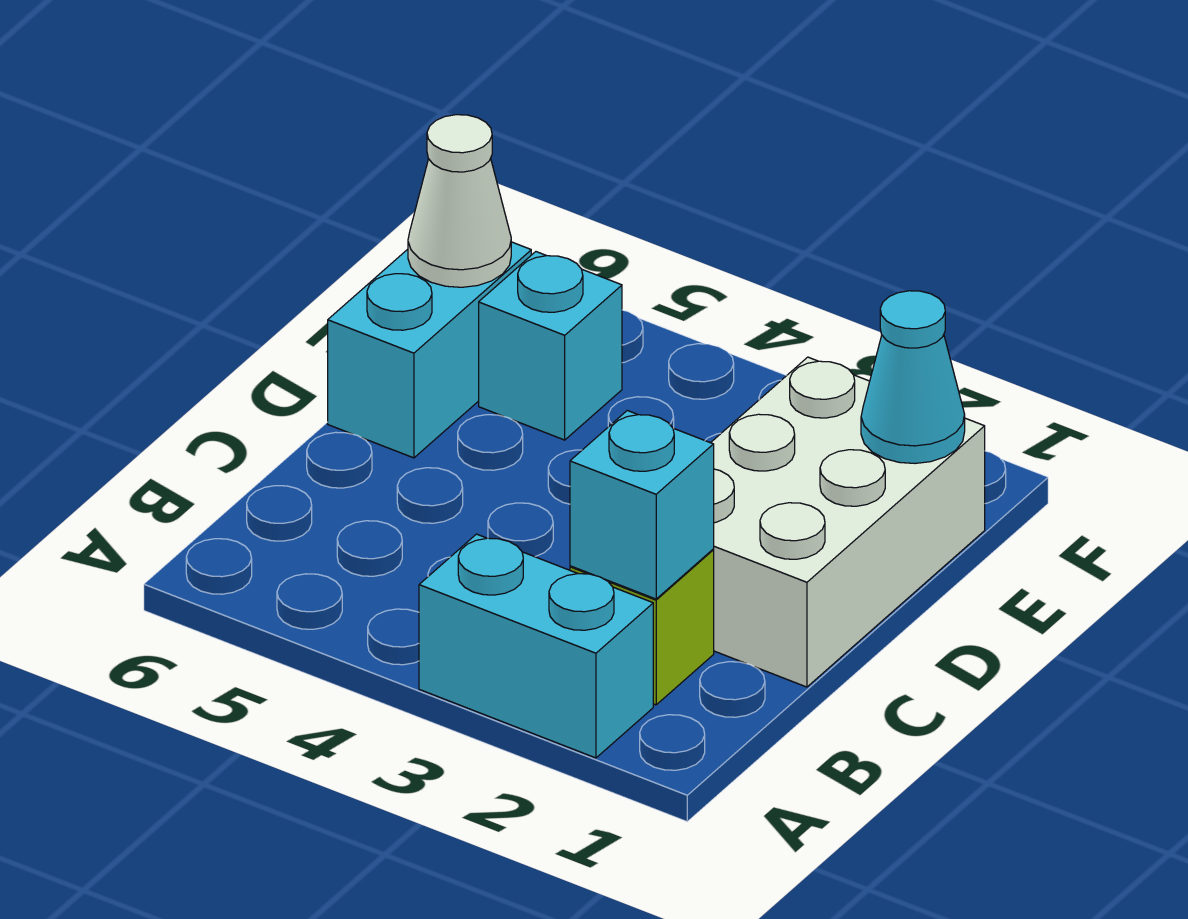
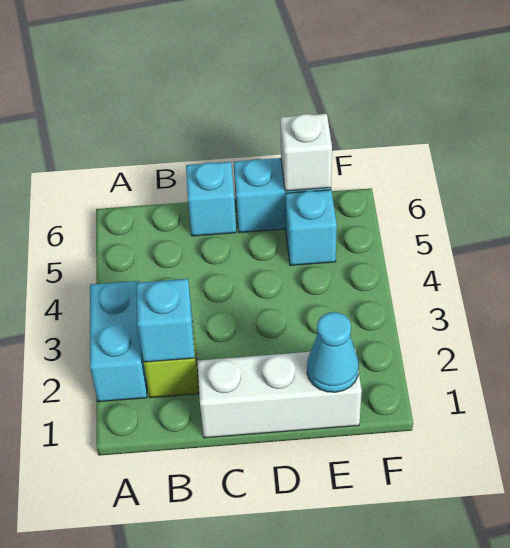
white brick C1:E2 level 1 -> white brick C1:E1 level 1
none -> cyan brick C6 level 1
white cone E6 level 2 -> white brick E6 level 2

